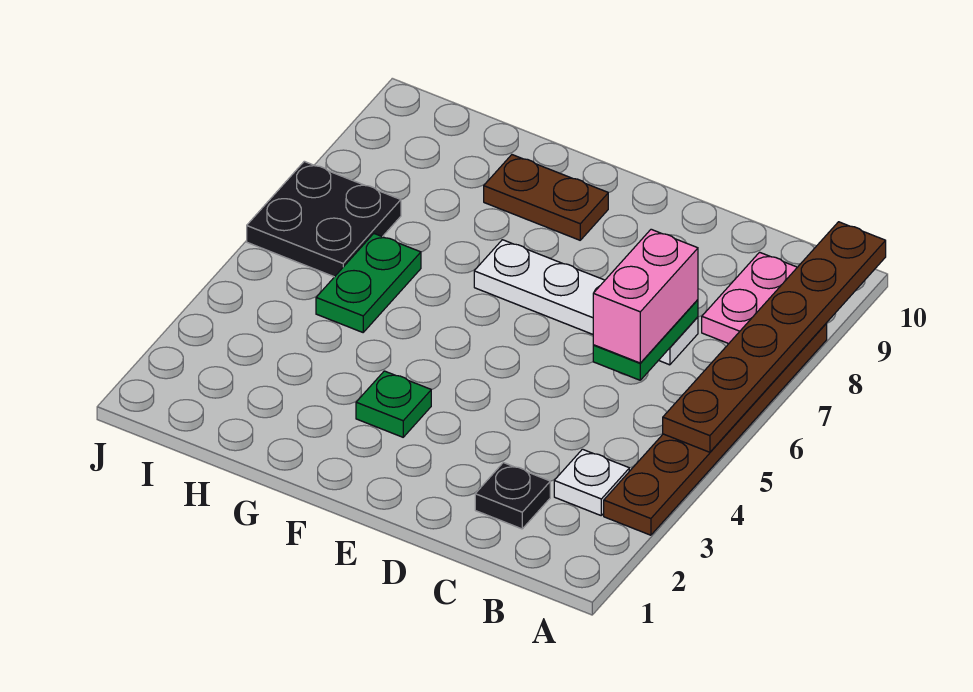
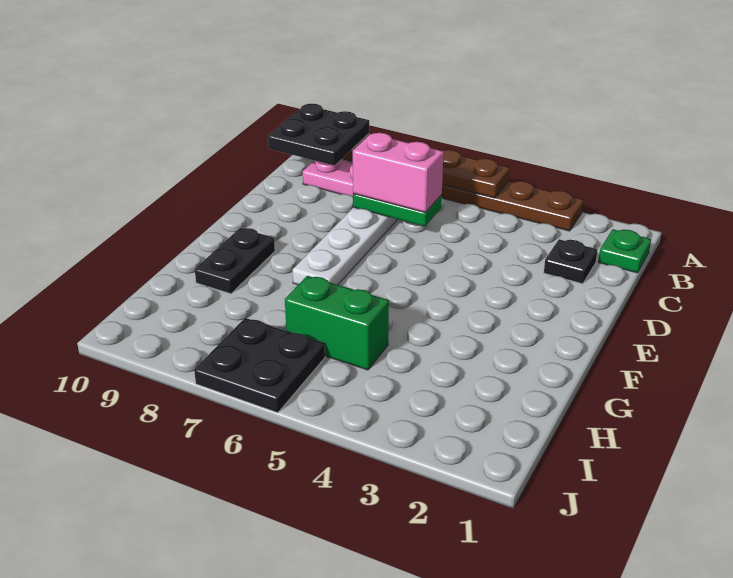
none -> black plate A9:B10 level 3
white plate B3 level 1 -> none
green plate F3 level 1 -> green plate B1 level 1
brown plate F9:G9 level 1 -> black plate F9:G9 level 1
green plate H5:H6 level 1 -> green brick H5:H6 level 1

